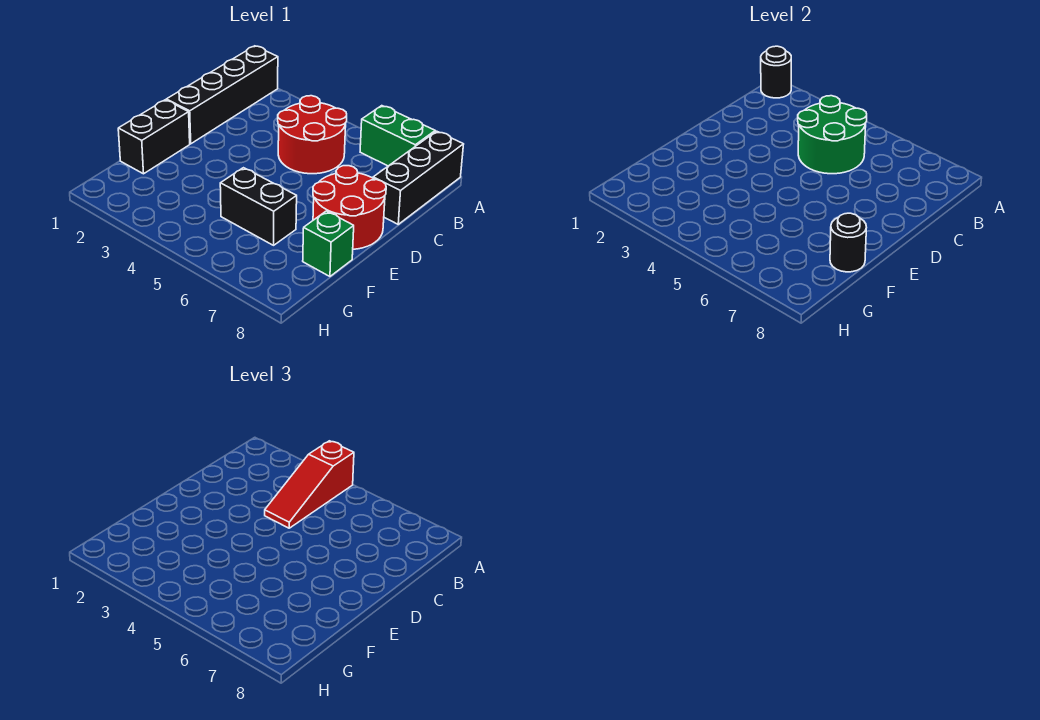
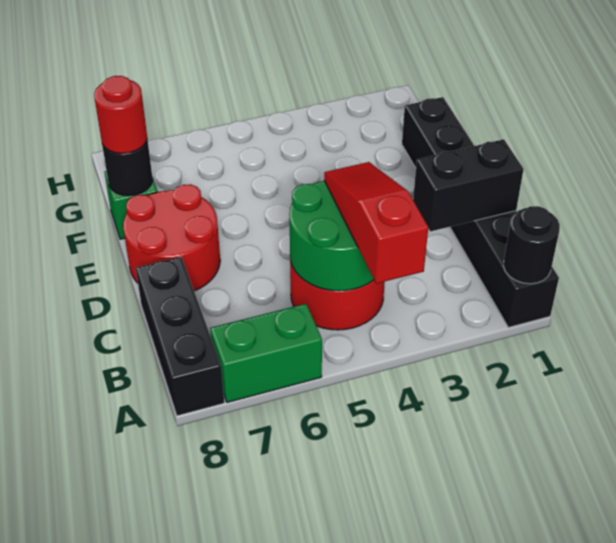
black brick F5:F6 level 1 -> black brick C1:C2 level 2
none -> red round brick F8 level 3

